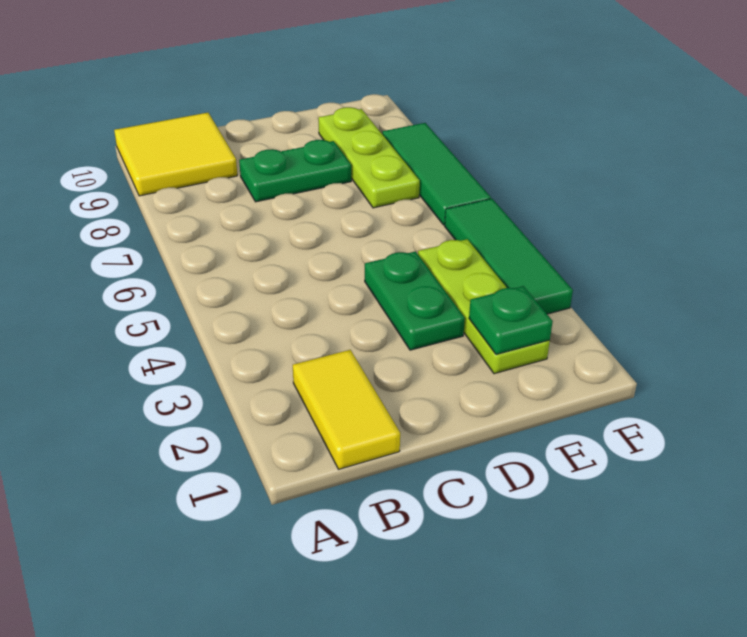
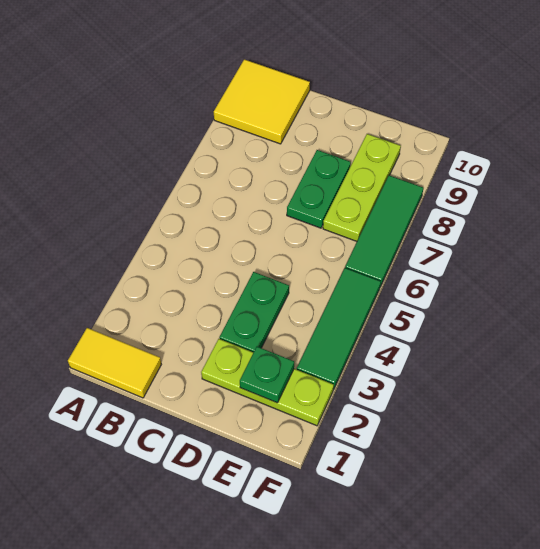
yellow tile B1:B2 level 1 -> yellow tile A1:B1 level 1
green plate C8:D8 level 1 -> green plate D7:D8 level 1
lime plate E2:E4 level 1 -> lime plate D2:F2 level 1

